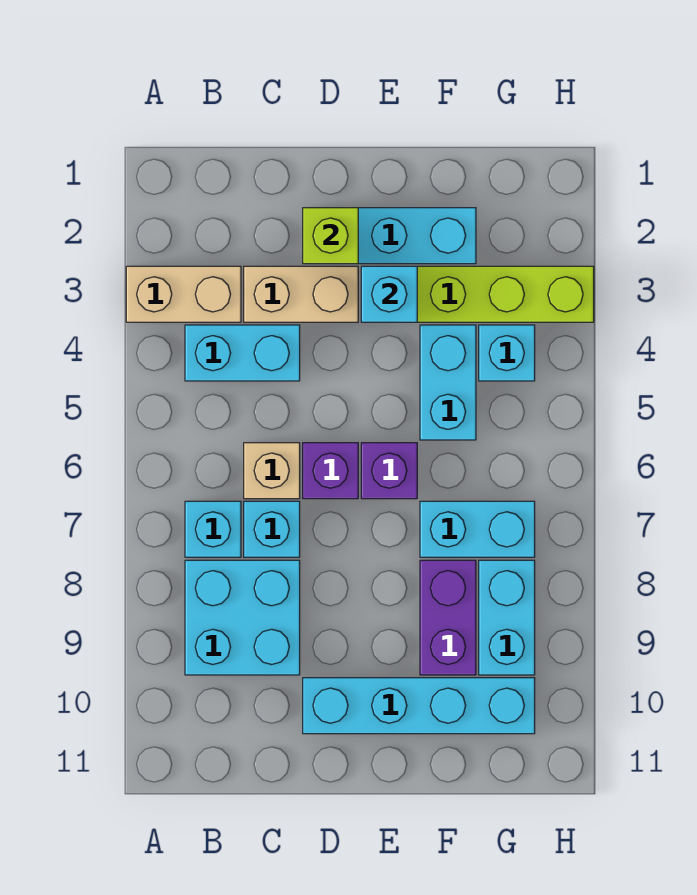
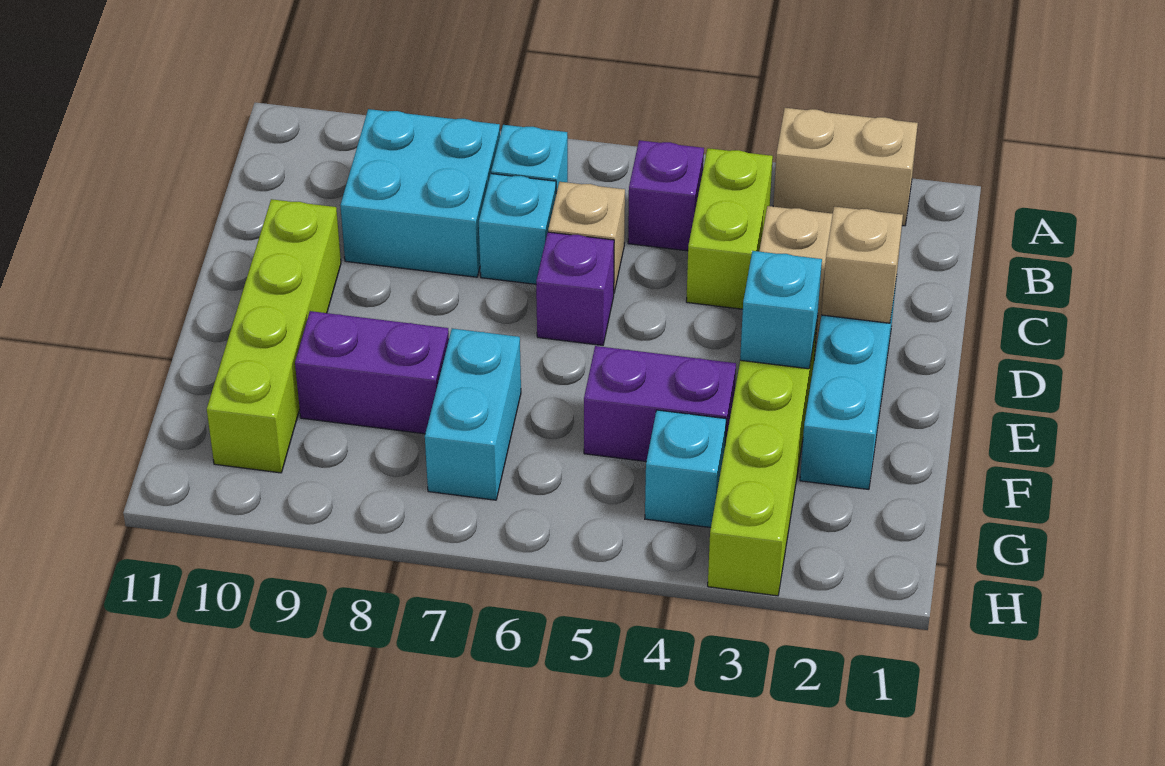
tan brick A3:B3 level 1 -> tan brick A2:A3 level 1
cyan brick B4:C4 level 1 -> lime brick B4:C4 level 1
lime brick D2 level 2 -> tan brick D2 level 2
cyan brick D10:G10 level 1 -> lime brick D10:G10 level 1
purple brick E6 level 1 -> purple brick B5 level 1
cyan brick F4:F5 level 1 -> purple brick F4:F5 level 1
cyan brick G8:G9 level 1 -> none

